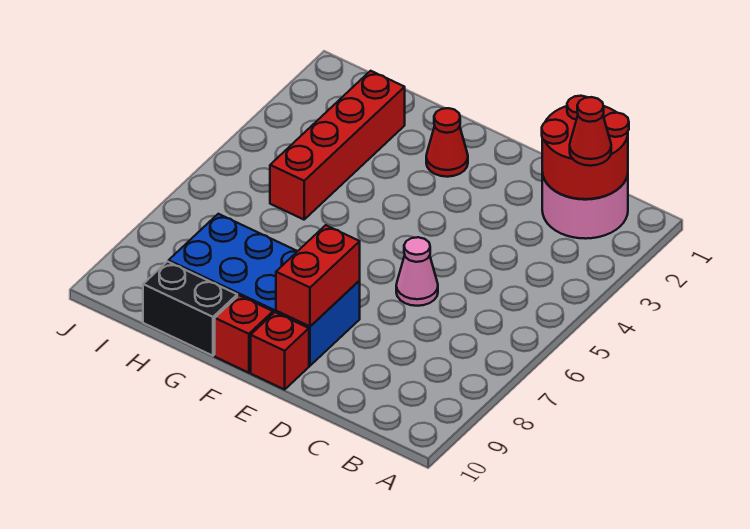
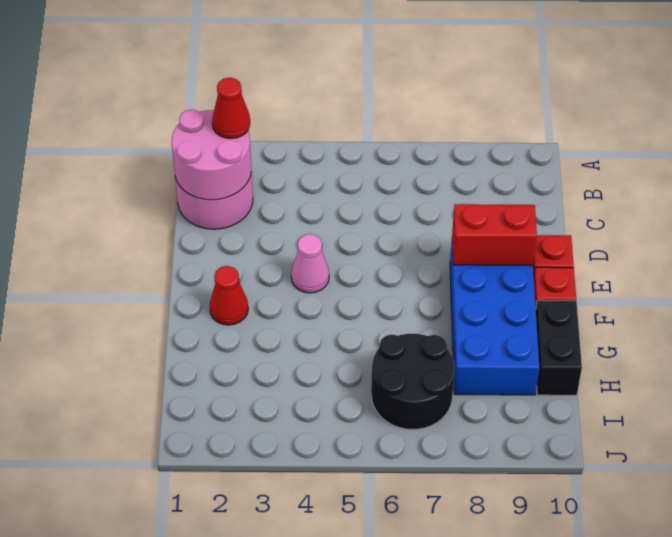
red round brick B1:C2 level 2 -> pink round brick B1:C2 level 2
pink cone D6 level 1 -> pink cone E4 level 1
red brick H2:H5 level 1 -> none
none -> black round brick H6:I7 level 1

